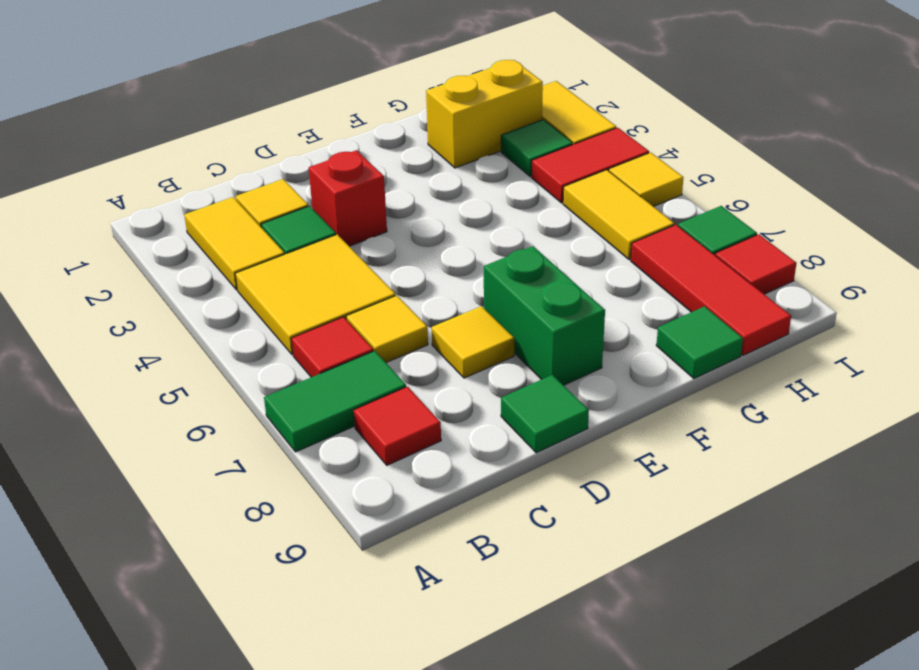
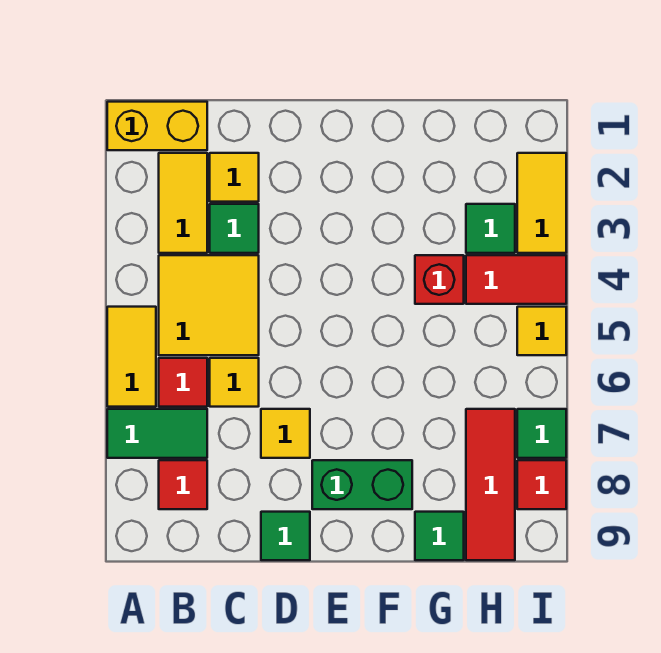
red brick D3 level 1 -> red brick G4 level 1
green brick E7:E8 level 1 -> green brick E8:F8 level 1
yellow brick G2:H2 level 1 -> yellow brick A1:B1 level 1
yellow tile H5:H6 level 1 -> yellow tile A5:A6 level 1

